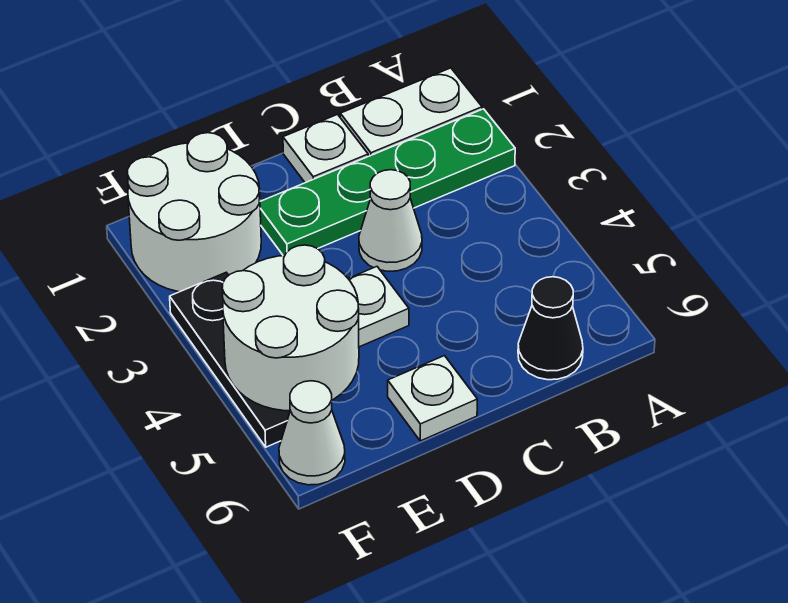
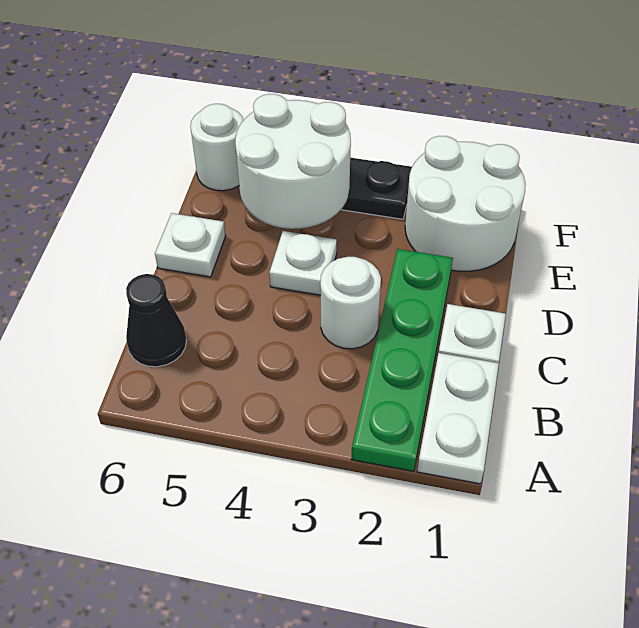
white cone C3 level 1 -> white round brick C3 level 1
white cone F6 level 1 -> white round brick F6 level 1

